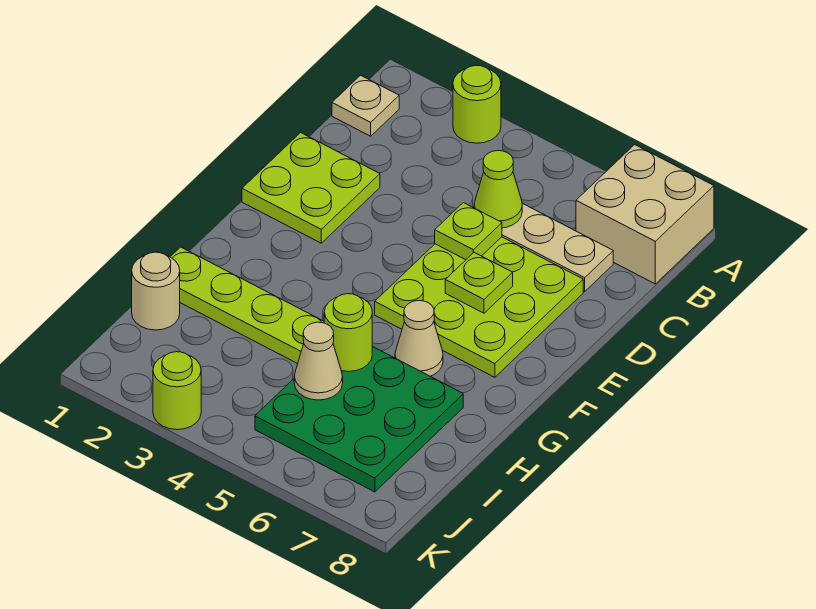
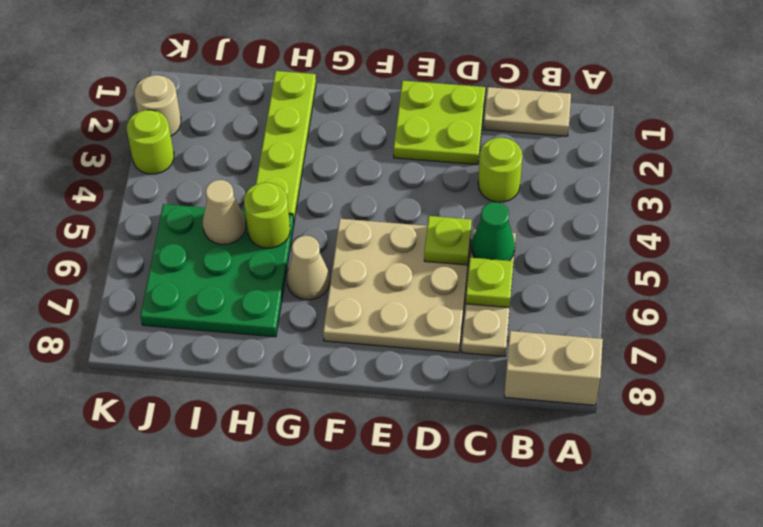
lime round brick A3 level 1 -> lime round brick C3 level 1
tan brick A7:B8 level 1 -> tan brick A8:B8 level 1
tan plate B1 level 1 -> tan plate B1:C1 level 1
lime cone C5 level 2 -> green cone C5 level 2
lime plate D5:F7 level 1 -> tan plate D5:F7 level 1
lime plate E6 level 2 -> lime plate C6 level 2
tan round brick I1 level 1 -> tan round brick K2 level 1

